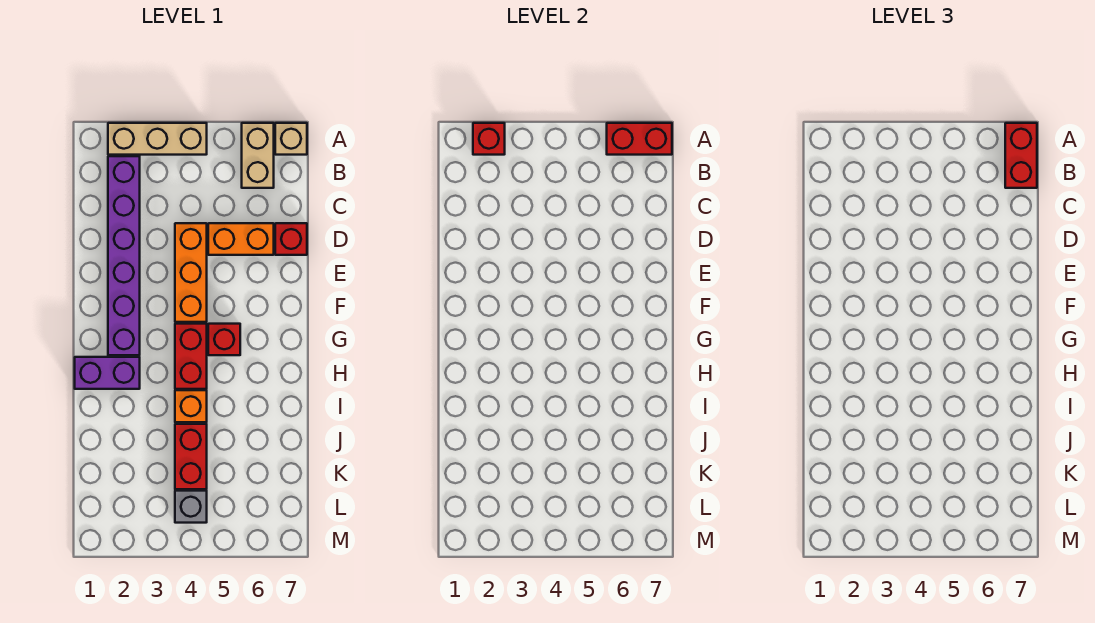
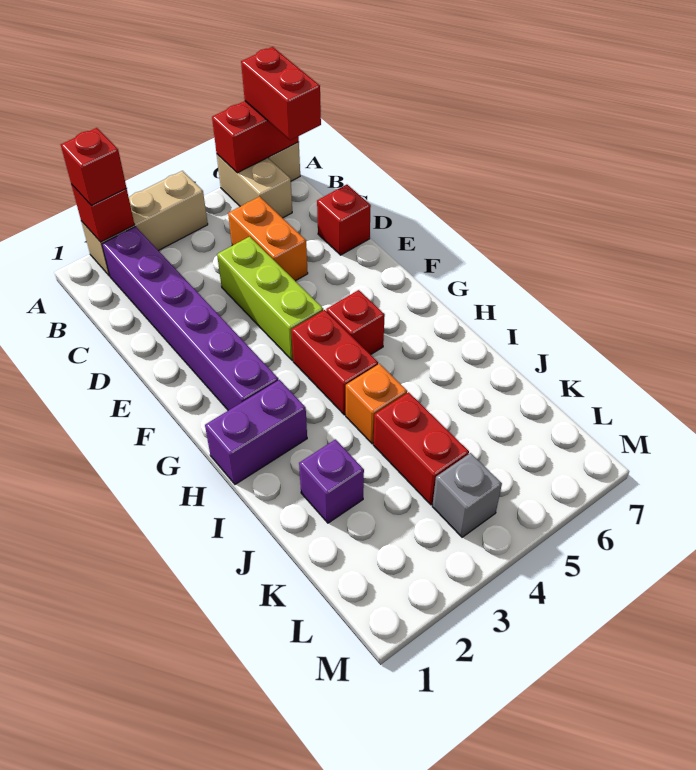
none -> red brick A2 level 3
orange brick D4:F4 level 1 -> lime brick D4:F4 level 1
orange brick D5:D6 level 1 -> orange brick C5:D5 level 1
none -> purple brick J2 level 1

